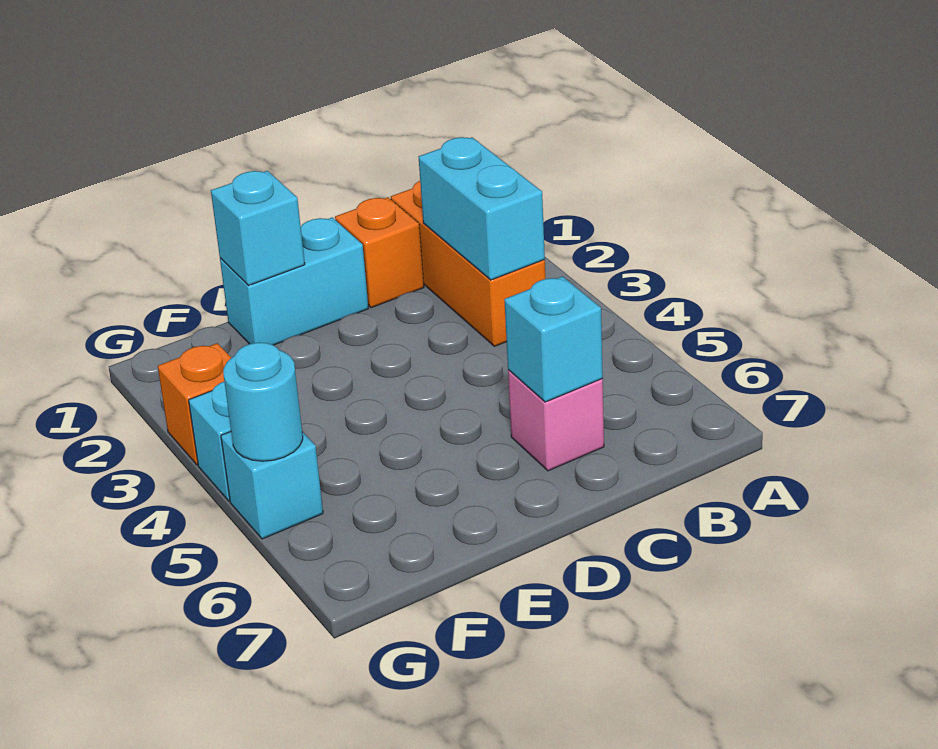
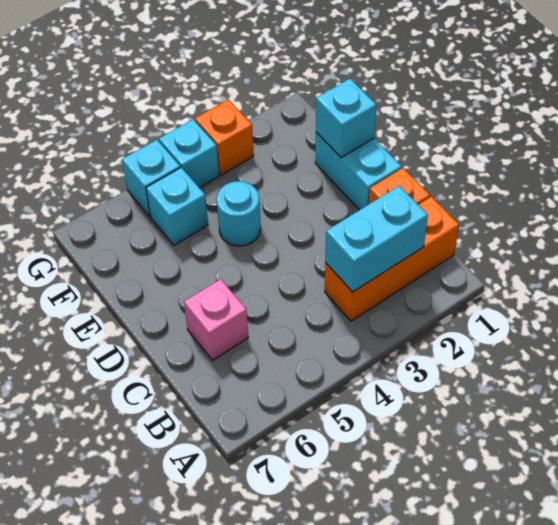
cyan brick C6 level 2 -> cyan brick F5 level 1
cyan round brick G5 level 2 -> cyan round brick E4 level 1

